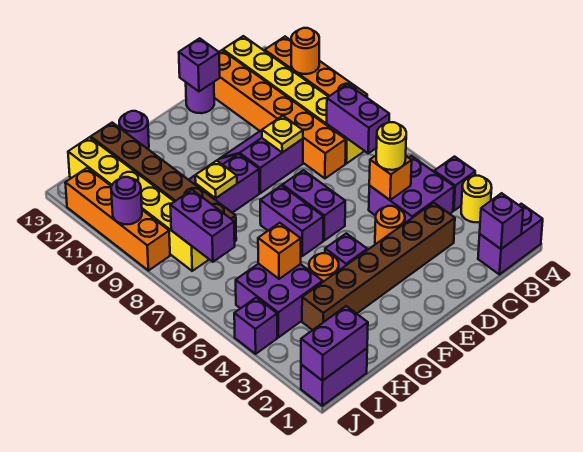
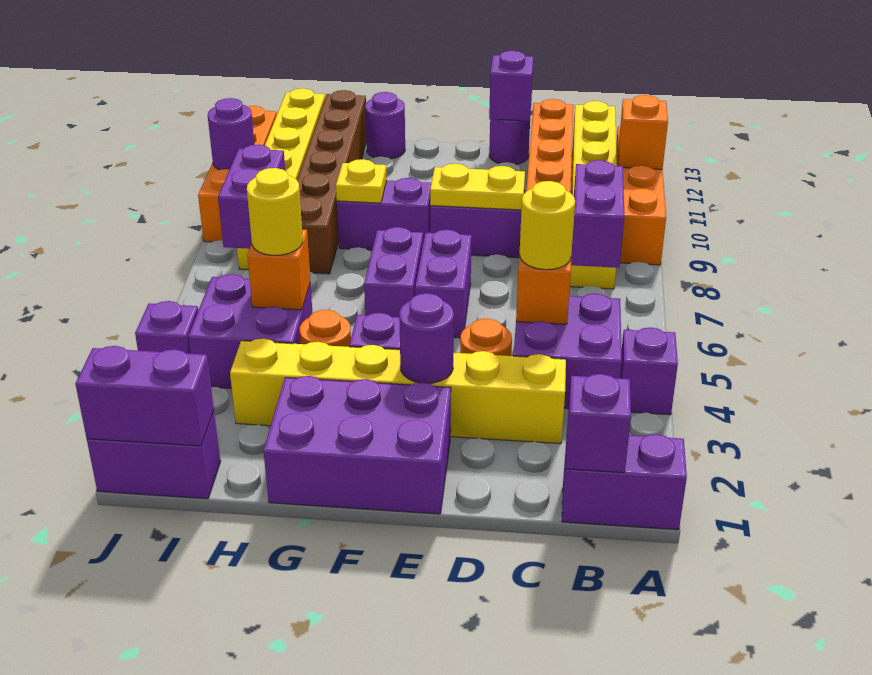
yellow round brick A3 level 1 -> yellow round brick H5 level 3
orange round brick A11 level 2 -> orange brick A11 level 2
brown brick C3:H3 level 1 -> yellow brick C3:H3 level 1
yellow plate D9 level 2 -> yellow plate D9:E9 level 2
none -> purple brick E1:G2 level 1
none -> purple round brick E3 level 2

